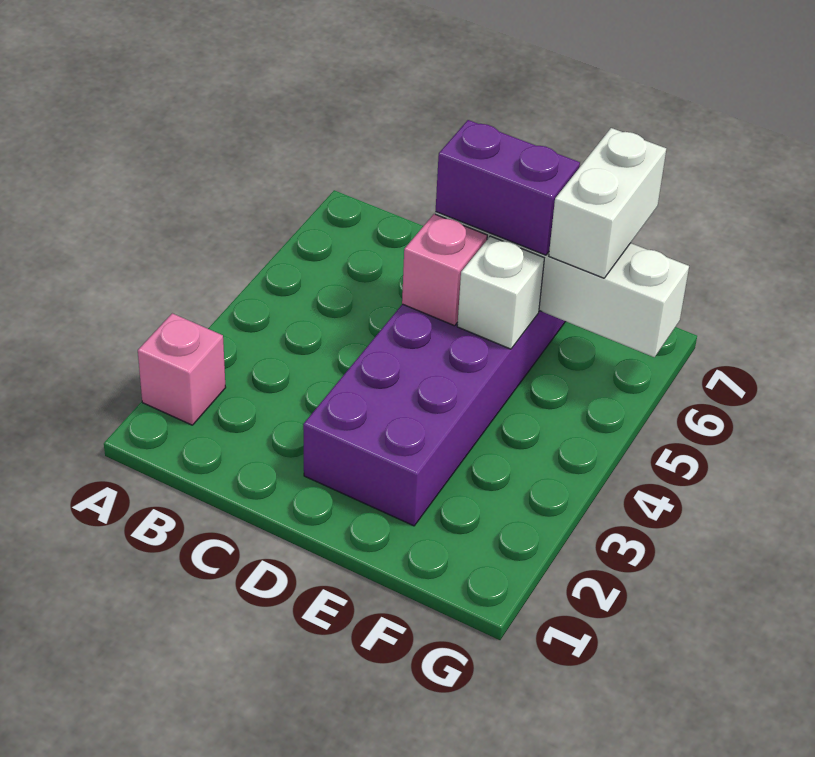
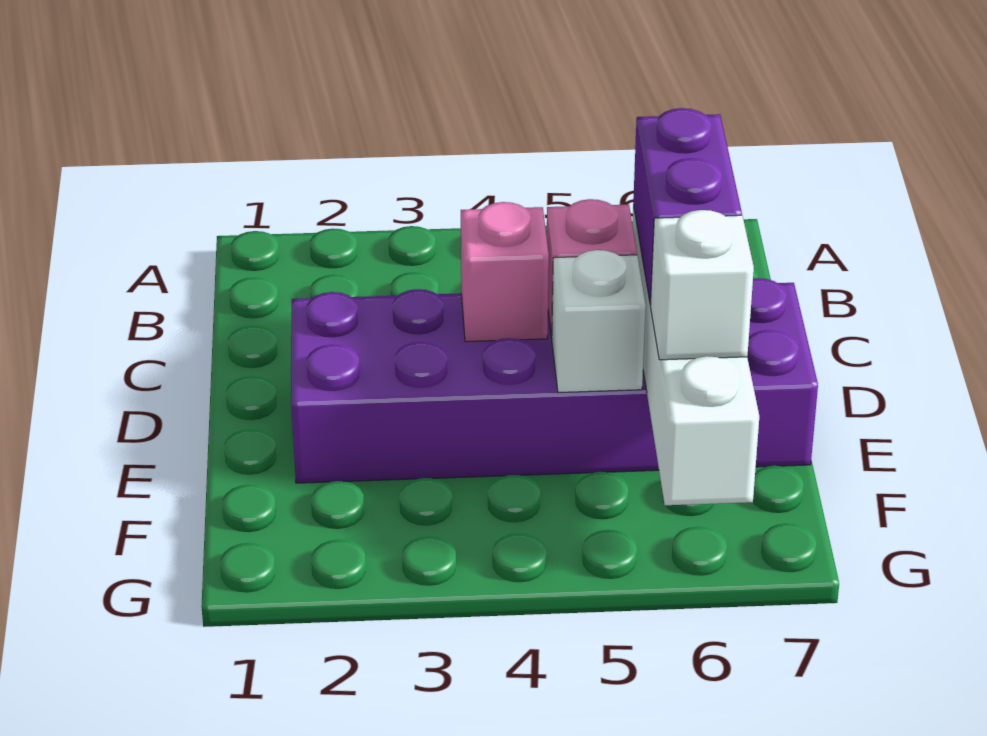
pink brick A2 level 1 -> pink brick D4 level 2
white brick F6:F7 level 3 -> white brick F6 level 3

